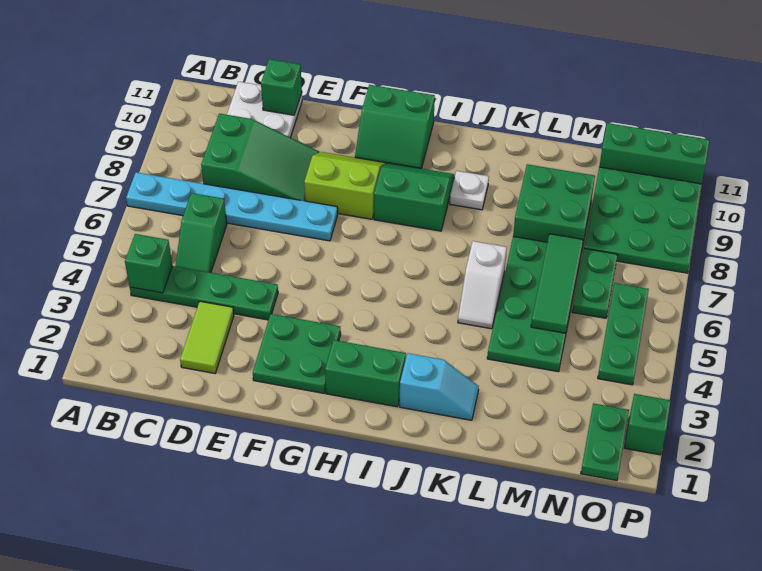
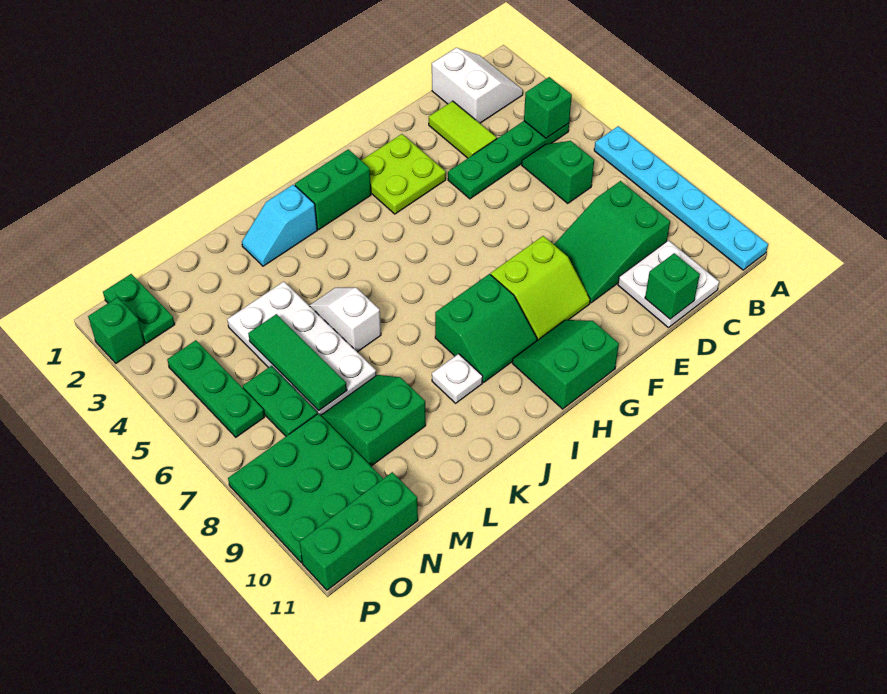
cyan plate A7:F7 level 1 -> cyan plate A6:A11 level 1
none -> white slope B1:C2 level 1 top C
green plate F2:G3 level 1 -> lime plate F2:G3 level 1
green plate L4:M7 level 1 -> white plate L4:M7 level 1
green brick L8:M9 level 1 -> green slope L8:M9 level 1 top 9

